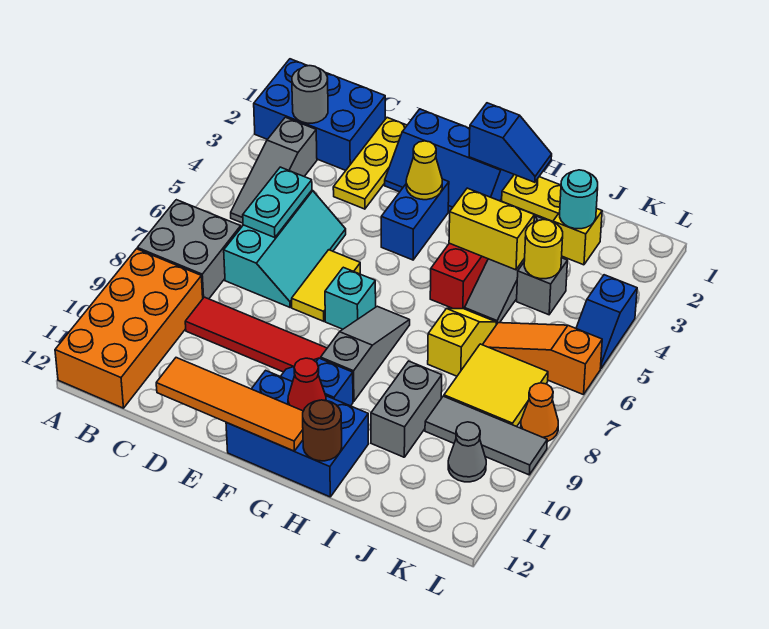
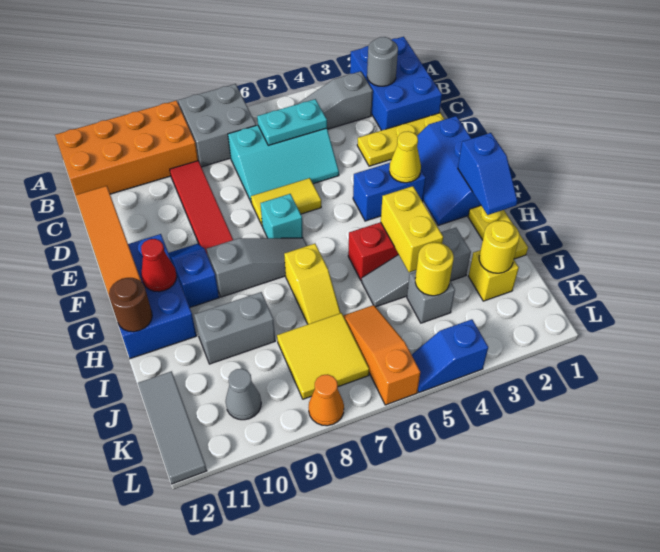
yellow slope I6:I7 level 1 top 7 -> yellow slope H7:I7 level 1 top H
cyan round brick J2 level 2 -> yellow round brick J2 level 2
grey tile J9:L9 level 1 -> grey tile J12:L12 level 1

